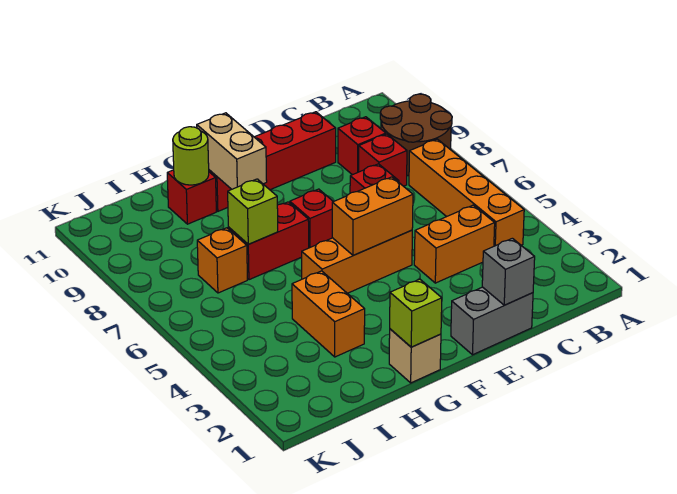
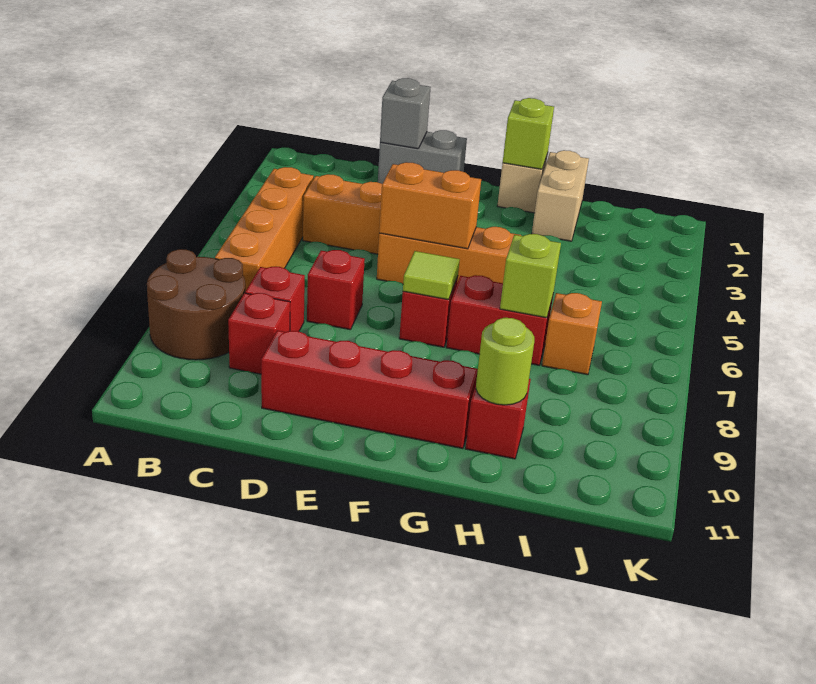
none -> lime tile F7 level 2
tan brick G9:G10 level 2 -> tan brick H1:H2 level 1
orange brick H3:H4 level 1 -> none

